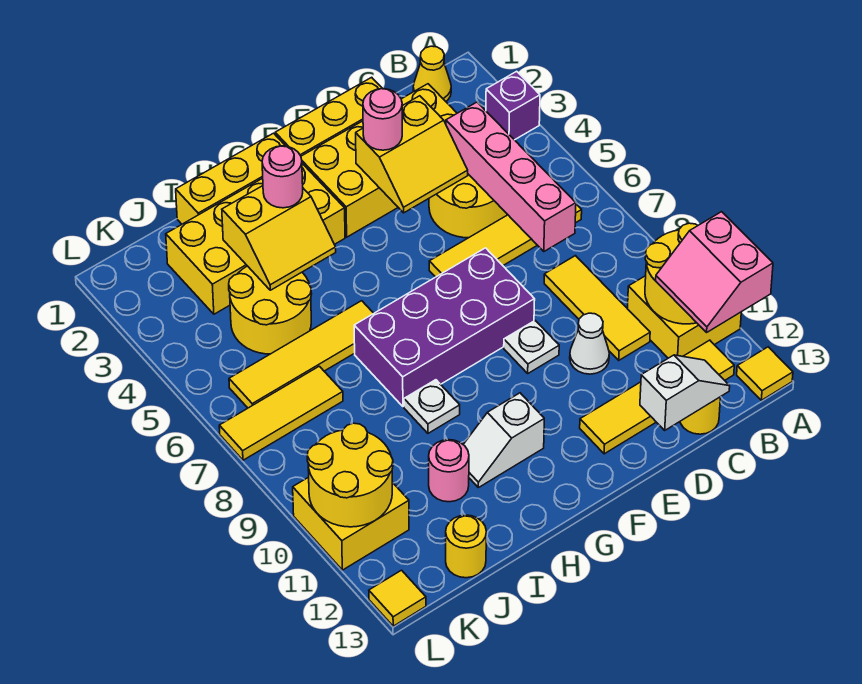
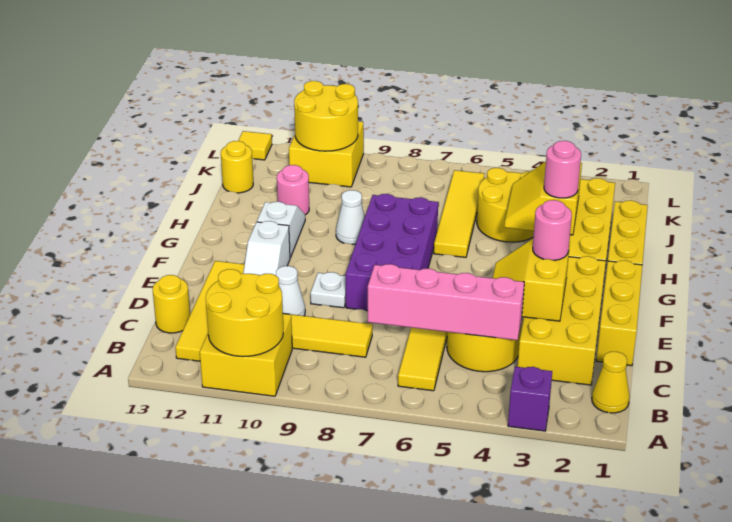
pink slope A11:B12 level 3 top A -> none
yellow tile A13 level 1 -> none
white slope C13:D13 level 2 top D -> white slope E11:F11 level 1 top F
white plate H9 level 1 -> white cone H9 level 1
yellow tile J7:L7 level 1 -> none

